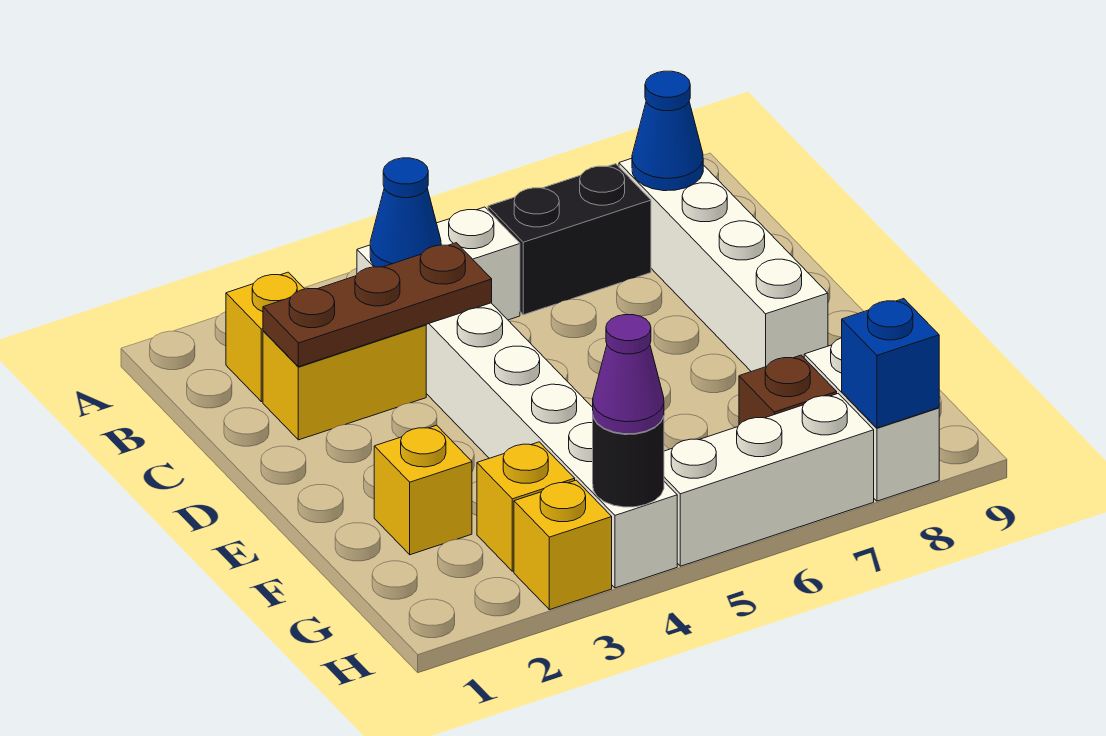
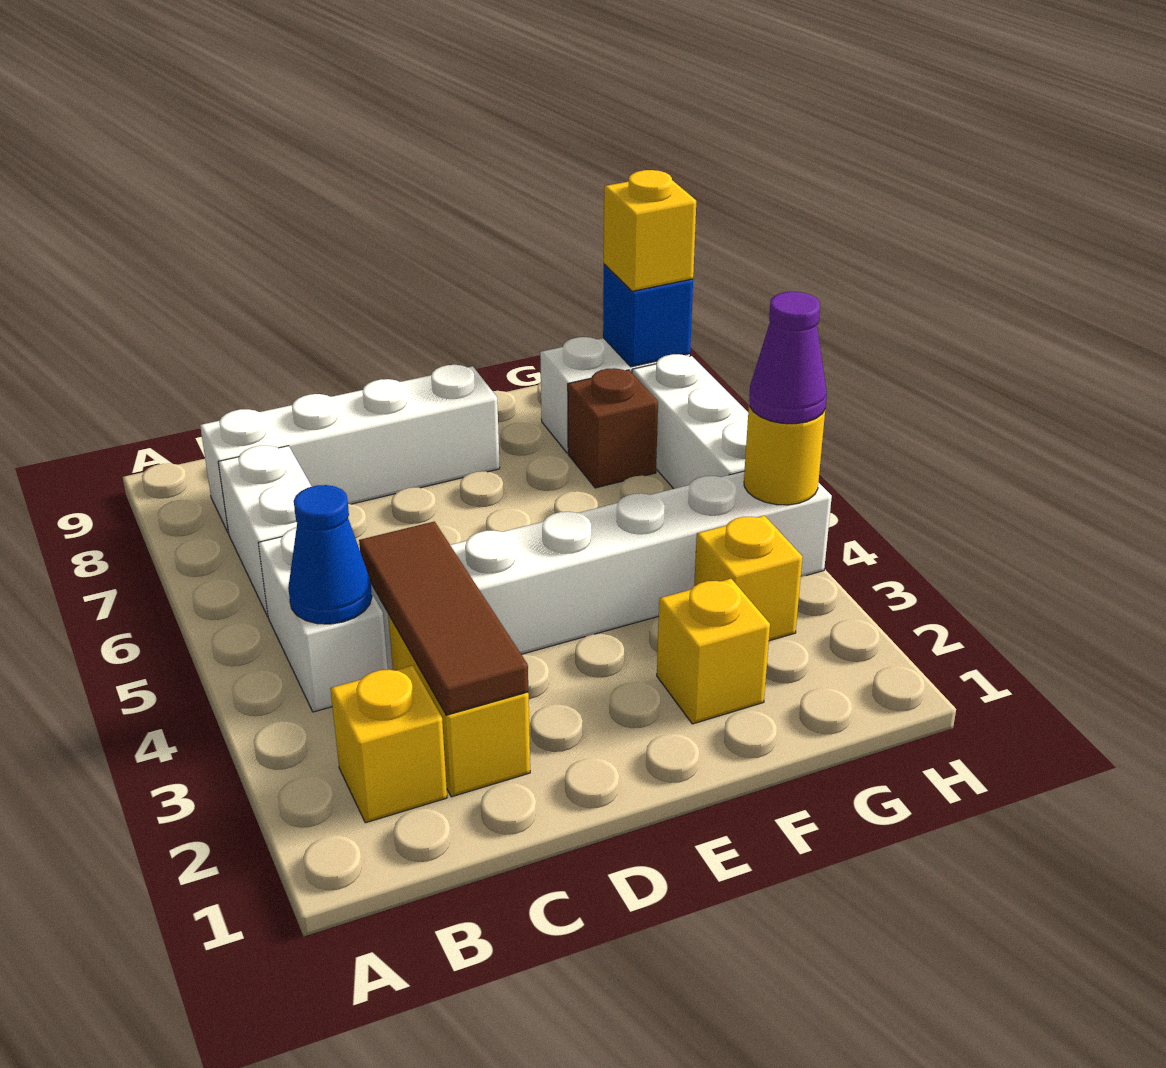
black brick B6:B7 level 1 -> white brick B6:B7 level 1
blue cone B8 level 2 -> none
brown plate C2:C4 level 2 -> brown tile C2:C4 level 2
yellow brick H3 level 1 -> yellow brick H8 level 3
black round brick H4 level 2 -> yellow round brick H4 level 2

